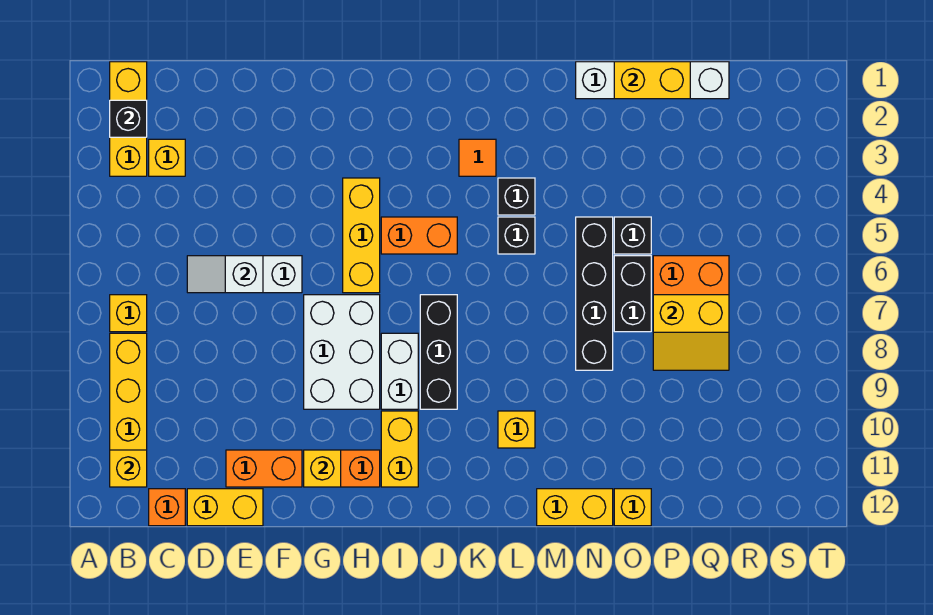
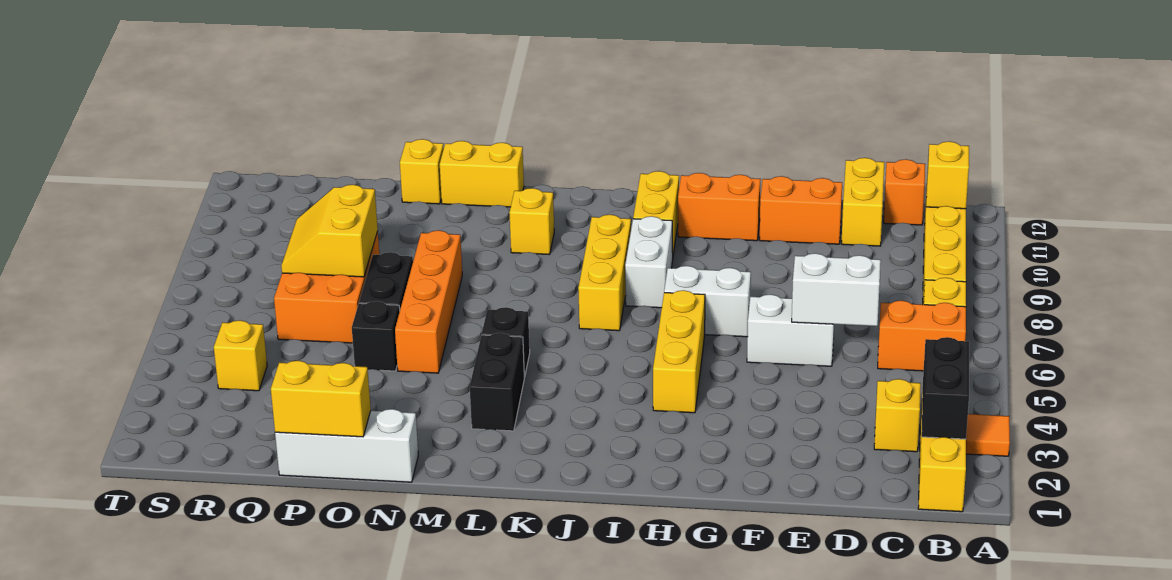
black brick B2 level 2 -> black brick B2:B3 level 2
white slope D6:E6 level 2 top E -> white brick D6:E6 level 2
yellow brick D12:E12 level 1 -> yellow brick D11:D12 level 1
white brick G7:H9 level 1 -> white brick G7:H7 level 1
yellow brick G11 level 2 -> yellow brick R4 level 1
orange brick I5:J5 level 1 -> orange brick B6:C6 level 1
black brick J7:J9 level 1 -> yellow brick J7:J9 level 1
orange tile K3 level 1 -> orange tile A3 level 1
black brick L4 level 1 -> black brick L3:L4 level 1
white brick N1:Q1 level 1 -> white brick N1:P1 level 1
black brick N5:N8 level 1 -> orange brick N5:N8 level 1
yellow slope P7:Q8 level 2 top 7 -> yellow slope P7:Q8 level 2 top P

